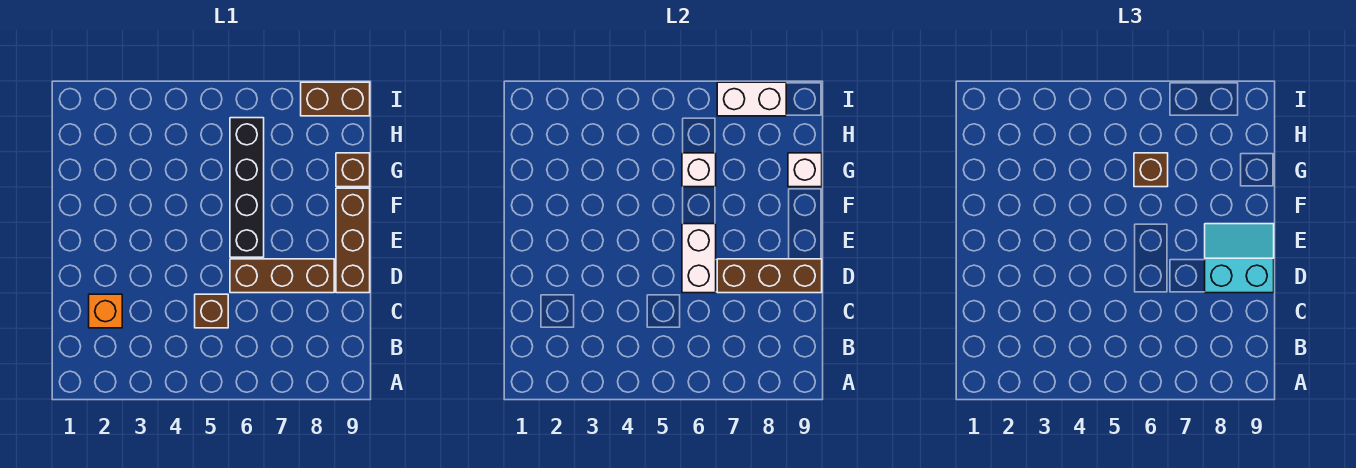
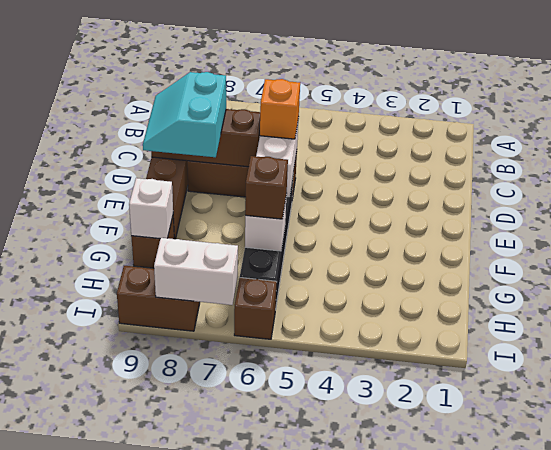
orange brick C2 level 1 -> orange brick D6 level 3
brown brick C5 level 1 -> brown brick I6 level 1
cyan slope D8:E9 level 3 top D -> cyan slope D8:E9 level 3 top 8

